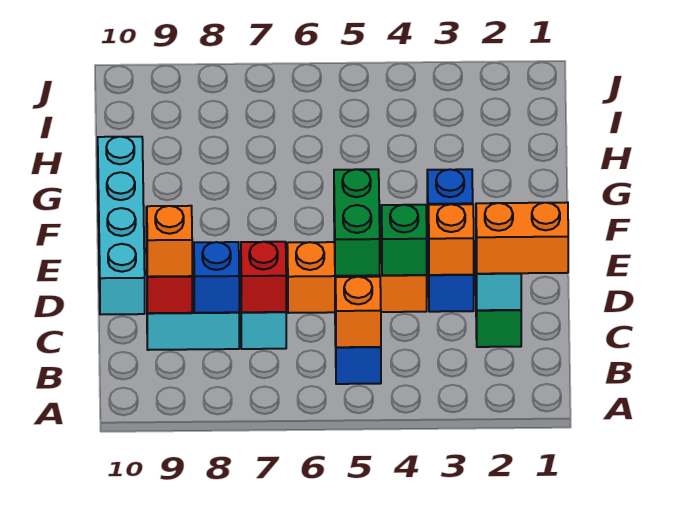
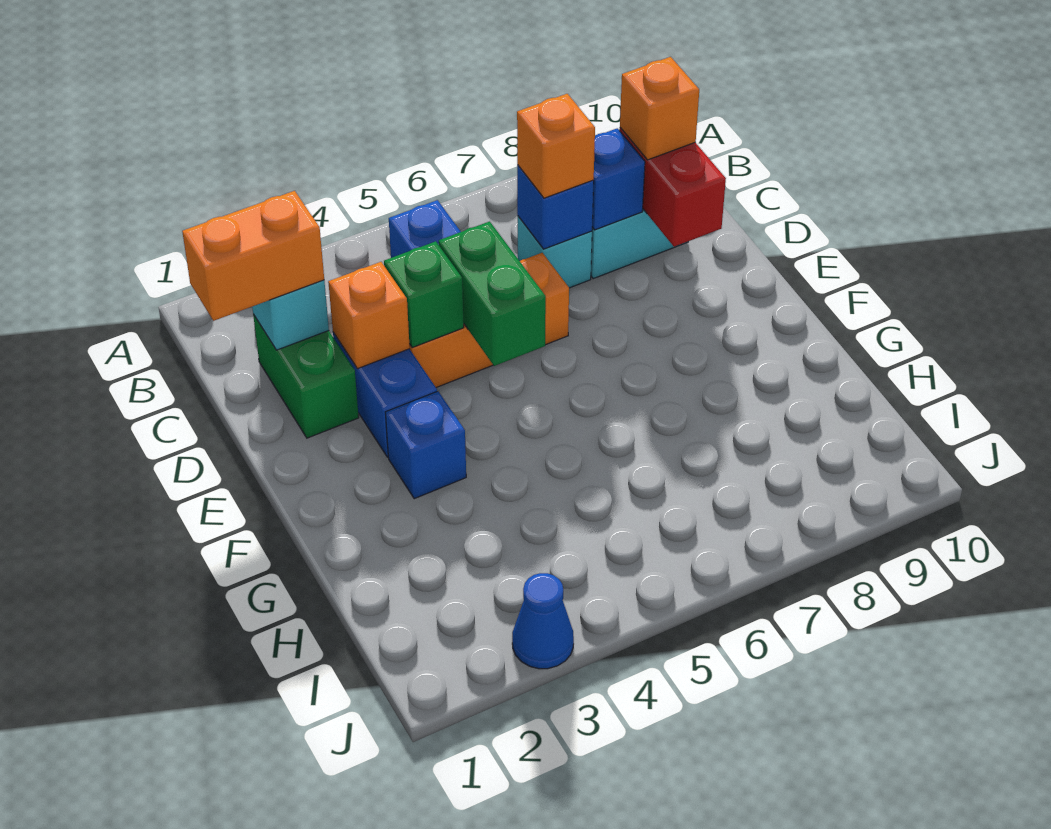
orange brick B5 level 2 -> orange brick C7 level 3
red brick C7 level 2 -> blue brick C7 level 2
cyan brick D10:G10 level 1 -> none
none -> blue cone J3 level 1

